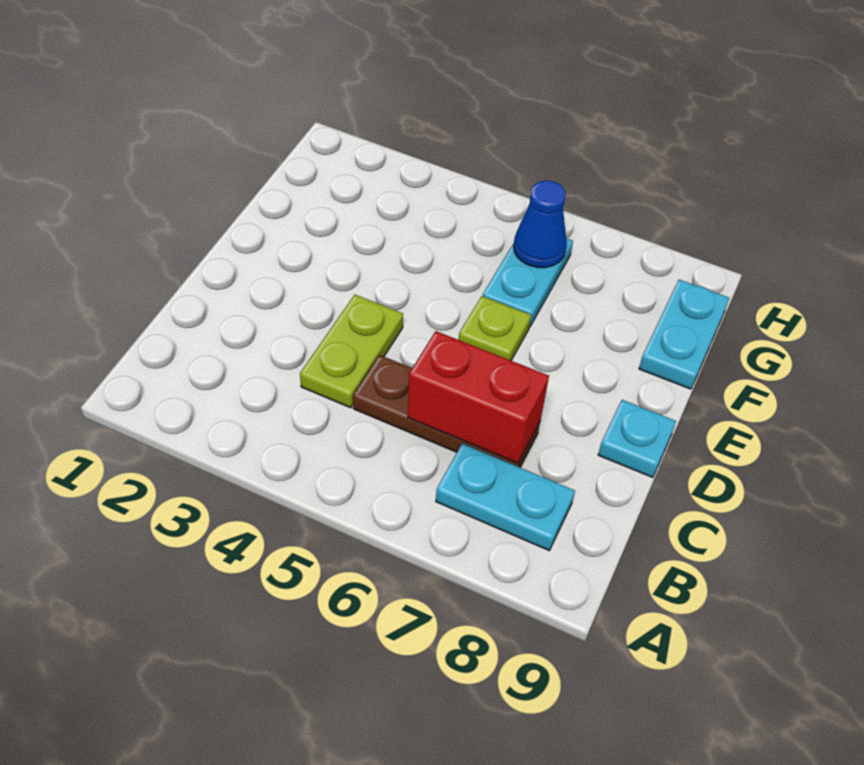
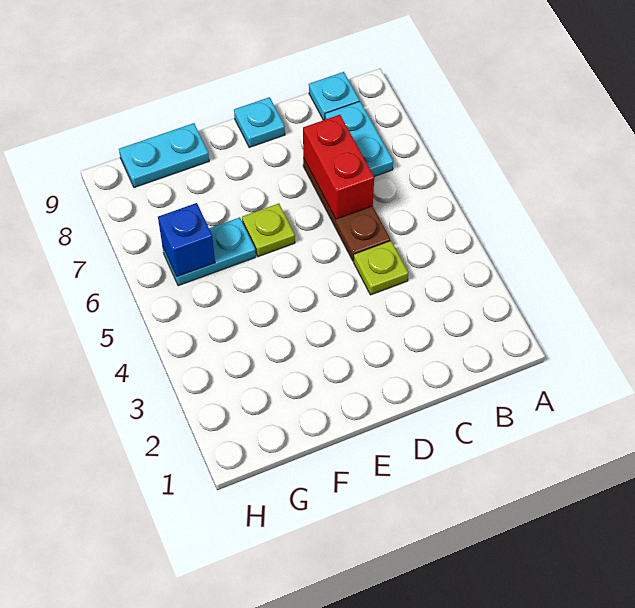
none -> cyan plate B9 level 1
lime plate C4:D4 level 1 -> lime plate C4 level 1
blue cone G6 level 2 -> blue brick G6 level 2

